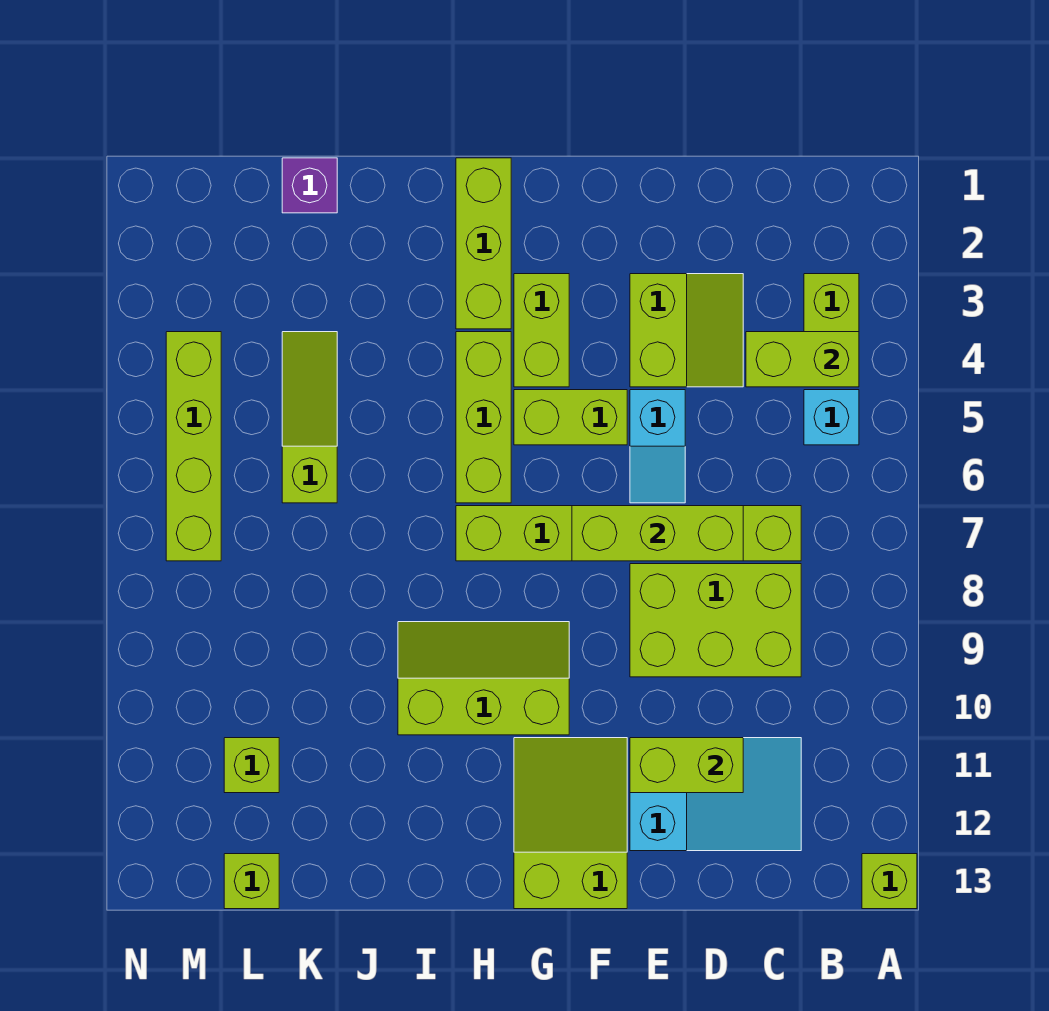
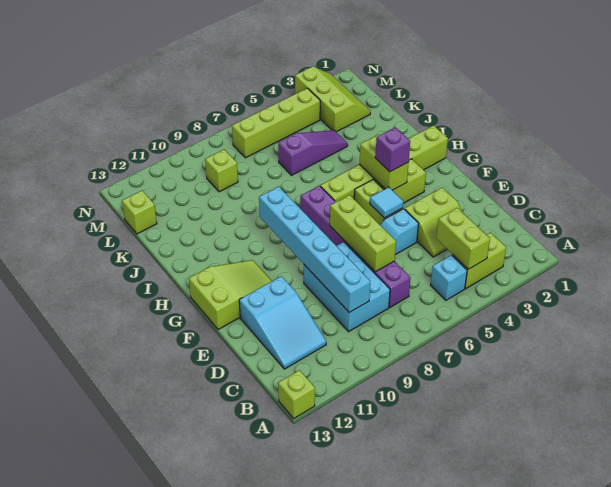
lime brick C7:H7 level 1 -> purple brick C7:H7 level 1
lime brick C8:E9 level 1 -> cyan brick C8:E9 level 1
none -> cyan brick C9:H9 level 2
lime brick D11:E11 level 2 -> lime brick G4:H4 level 2
none -> cyan tile F5 level 2
lime slope G9:I10 level 1 top 10 -> lime slope L2:N3 level 1 top 3
purple brick K1 level 1 -> purple brick G4 level 3
lime slope K4:K6 level 1 top 6 -> purple slope K4:K6 level 1 top 6
lime brick L11 level 1 -> lime brick L9 level 1

